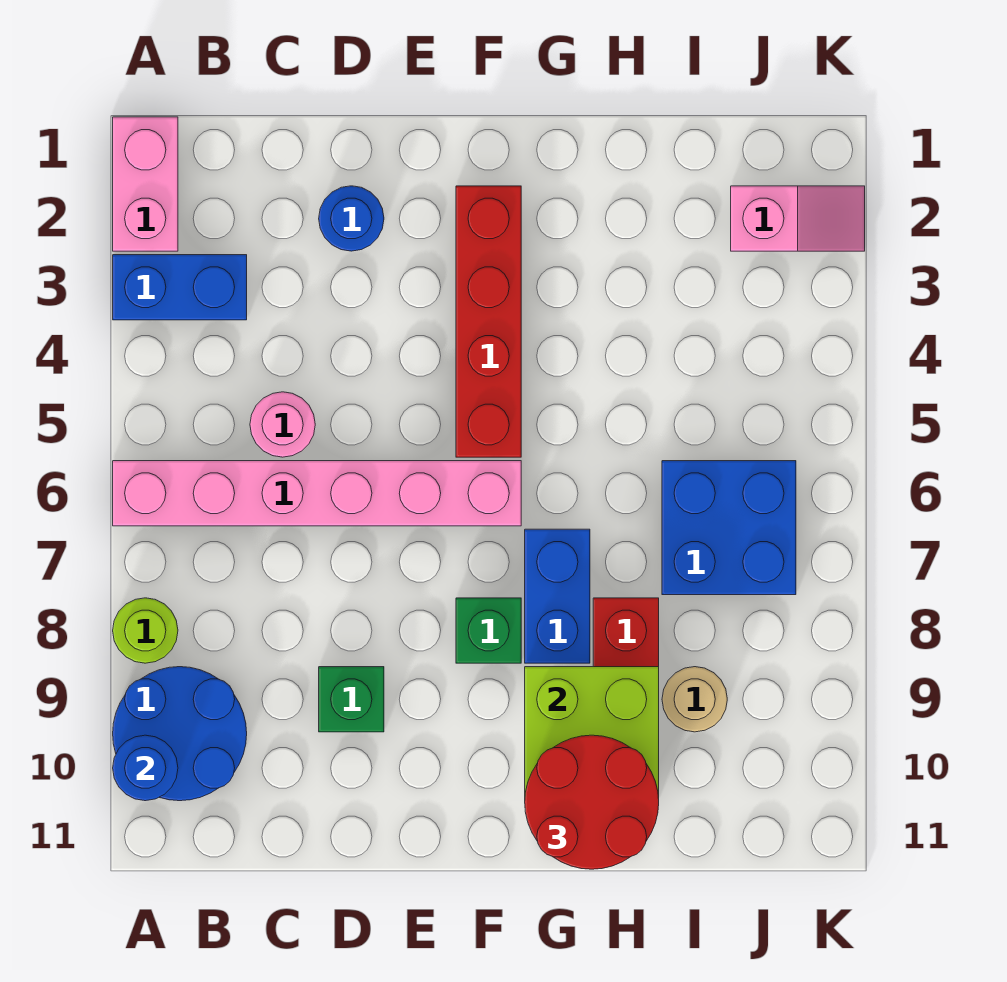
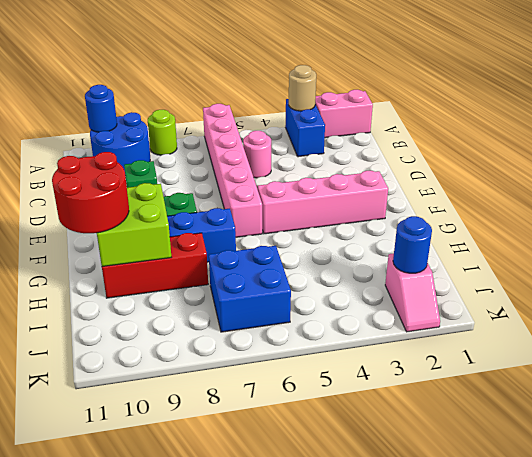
blue round brick D2 level 1 -> blue round brick J2 level 2
red brick F2:F5 level 1 -> pink brick F2:F5 level 1
tan round brick I9 level 1 -> tan round brick A3 level 2

